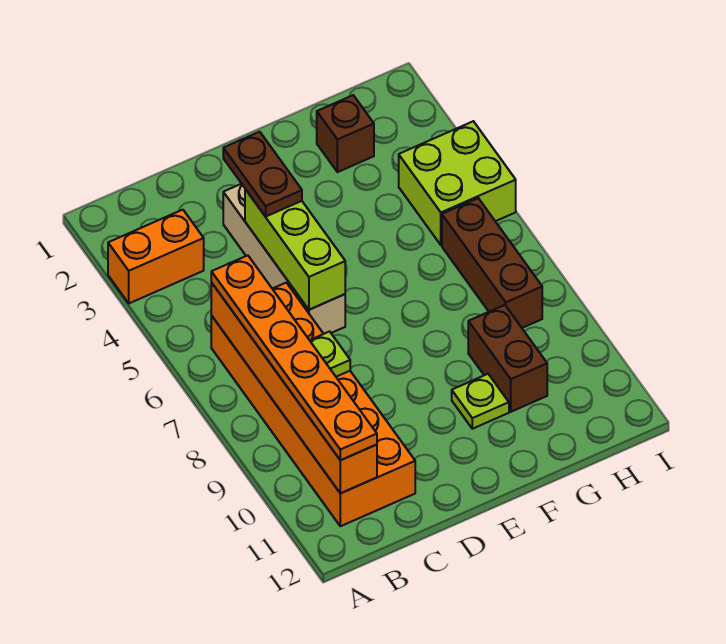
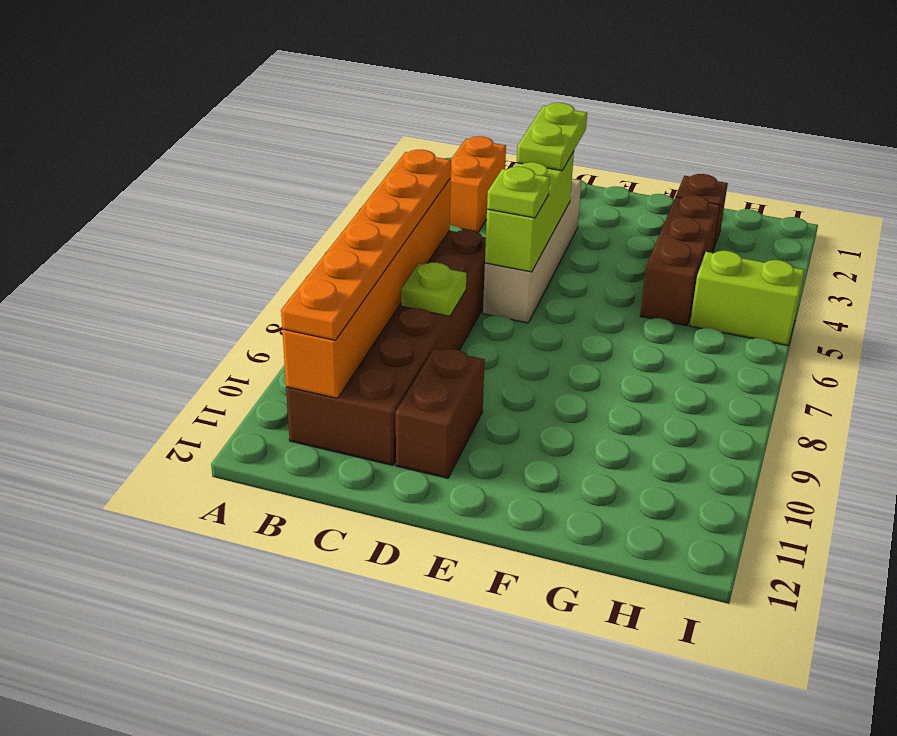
orange brick A3:B3 level 1 -> orange brick B2:B3 level 1
orange brick B6:C11 level 1 -> brown brick B6:C11 level 1
brown plate D3:D4 level 3 -> lime plate D3:D4 level 3
lime plate F10 level 1 -> lime plate D6 level 3
brown brick G9:G10 level 1 -> brown brick D10:D11 level 1
lime brick H4:I5 level 1 -> lime brick H5:I5 level 1
brown brick H6:H8 level 1 -> brown brick G3:G5 level 1

